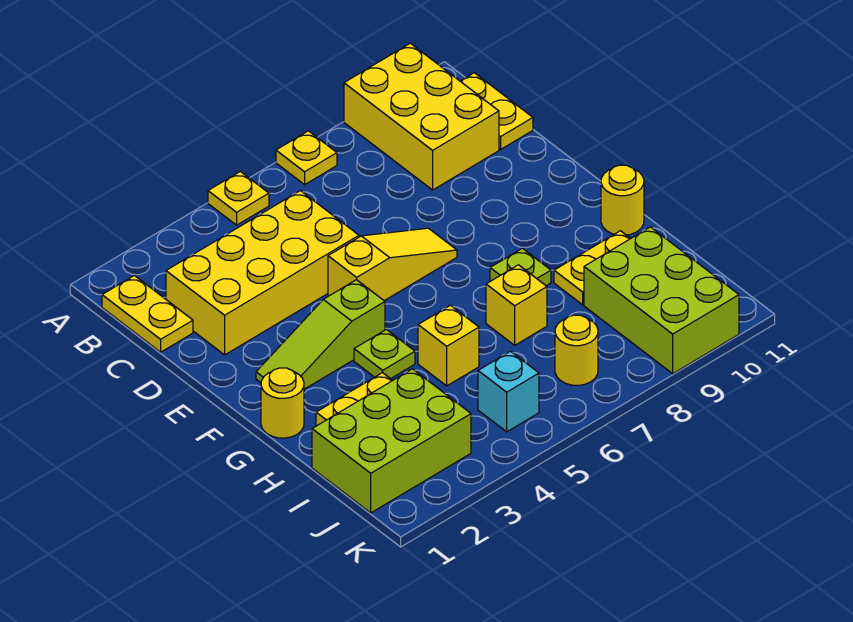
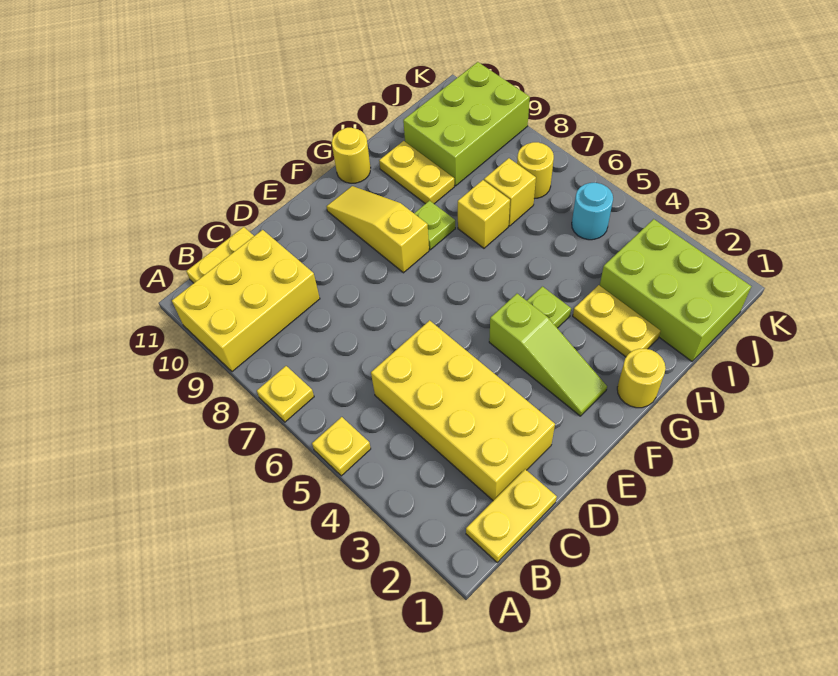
yellow slope E5:E7 level 1 top 5 -> yellow slope F8:F10 level 1 top 8
yellow brick H5 level 1 -> yellow brick I7 level 1
cyan brick J5 level 1 -> cyan round brick J5 level 1

